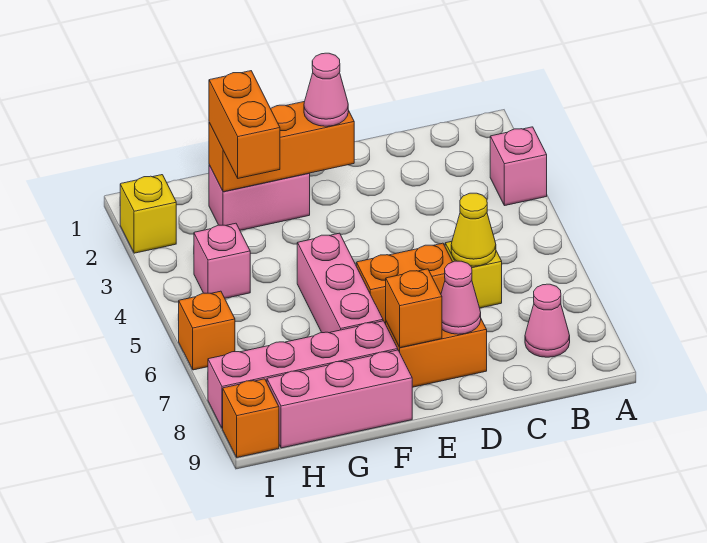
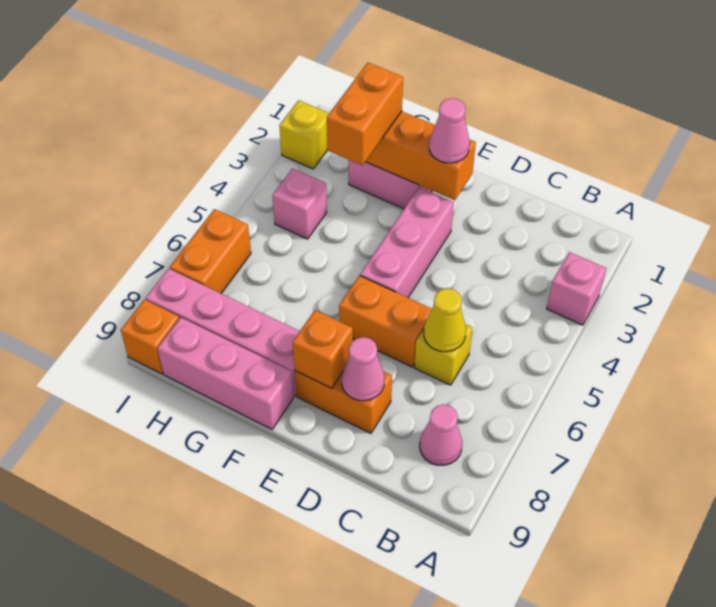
pink brick F5:F7 level 1 -> pink brick E3:E5 level 1
orange brick I6 level 1 -> orange brick I6:I7 level 1

